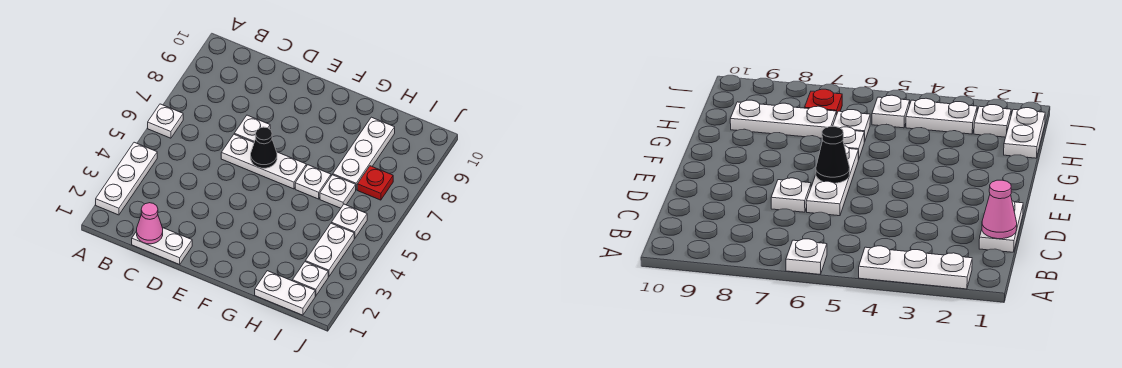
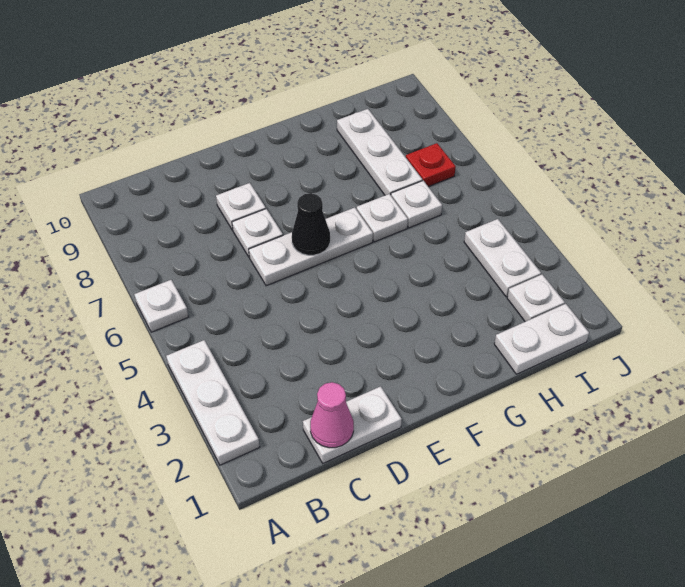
white plate I5 level 1 -> white plate D8 level 1

